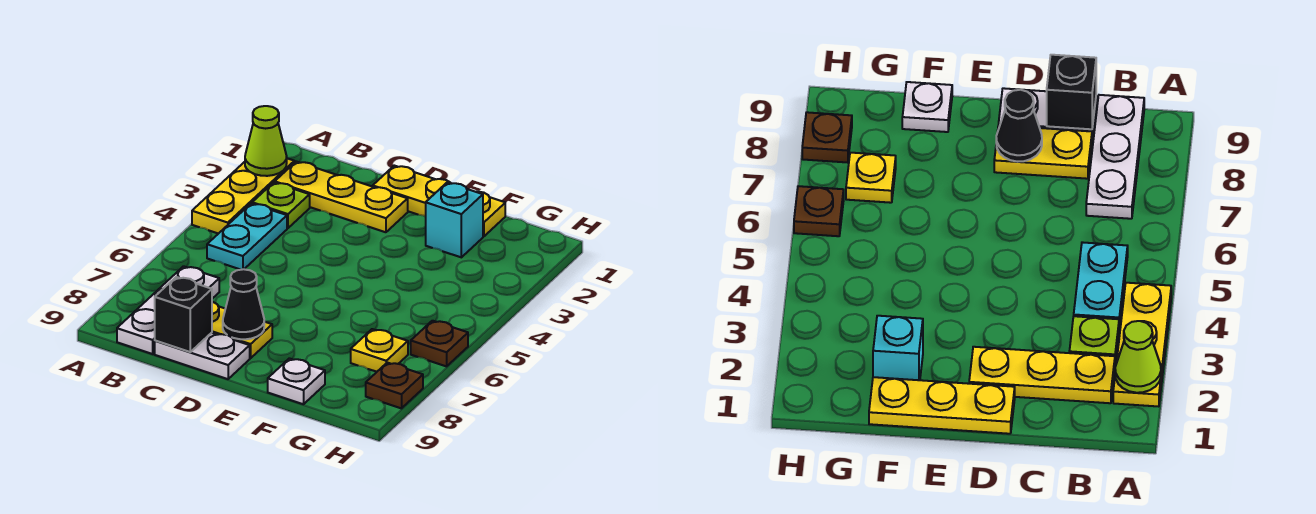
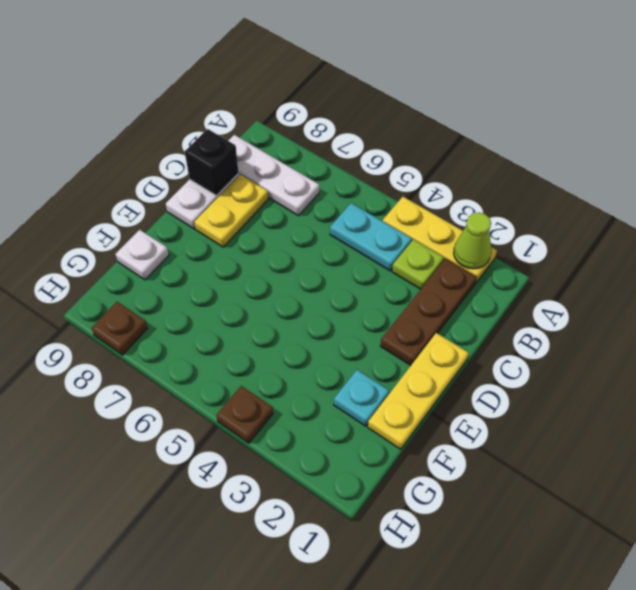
yellow plate B2:D2 level 1 -> brown plate B2:D2 level 1
black cone D8 level 2 -> none
cyan brick F2 level 1 -> cyan plate F2 level 1
yellow plate G7 level 1 -> none
brown plate H6 level 1 -> brown plate H4 level 1

